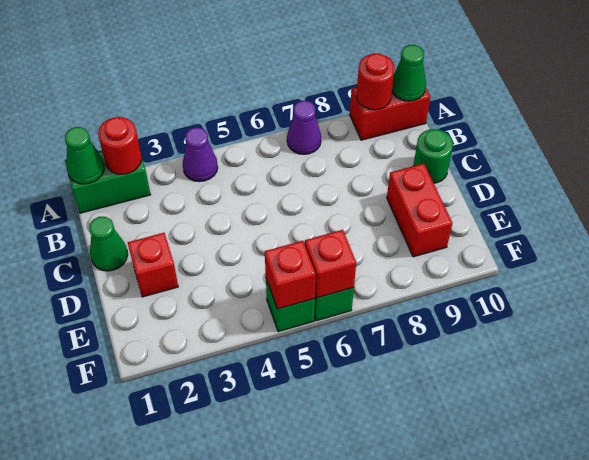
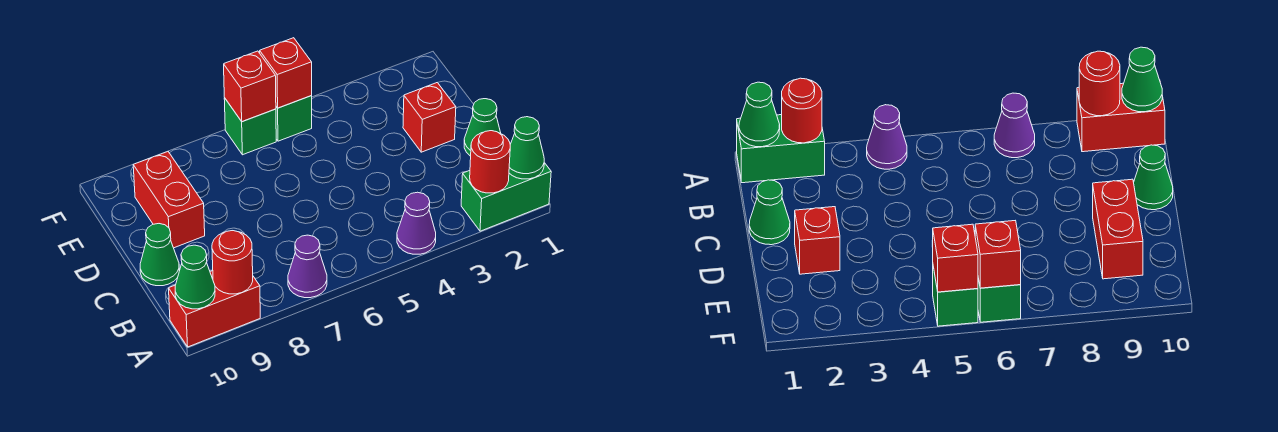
green round brick C10 level 1 -> green cone C10 level 1

